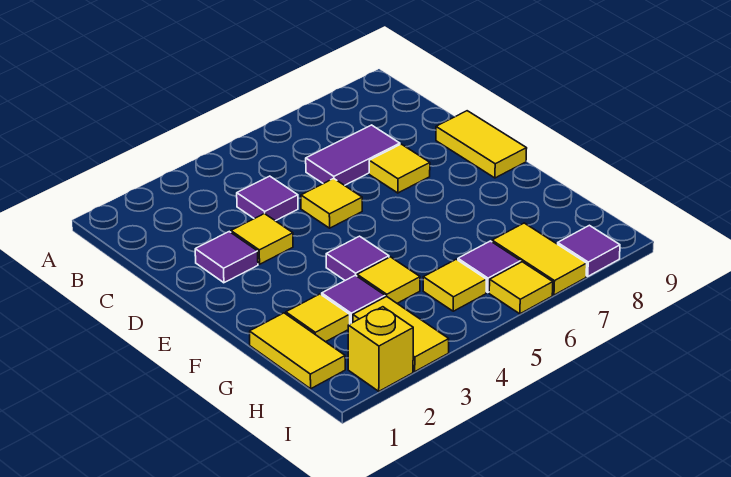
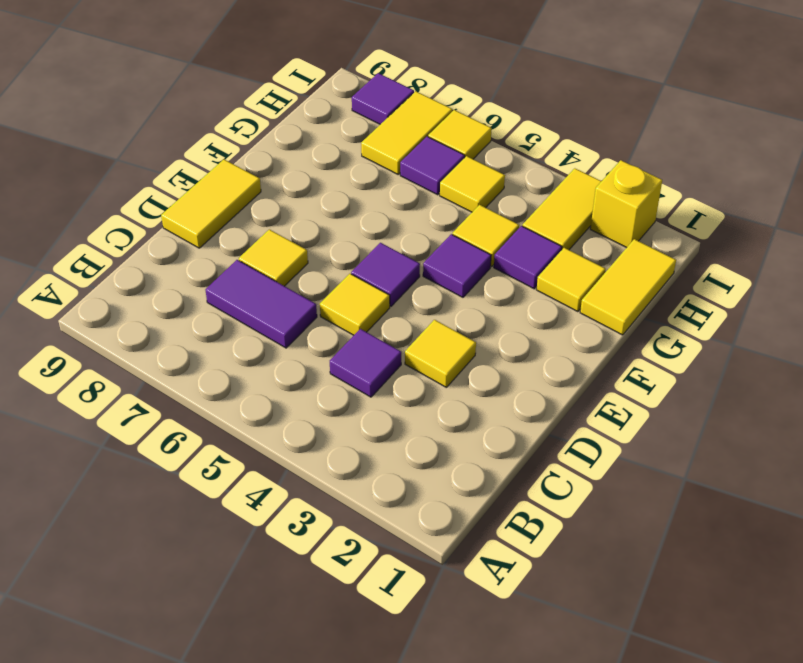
purple tile D2 level 1 -> purple tile E5 level 1

